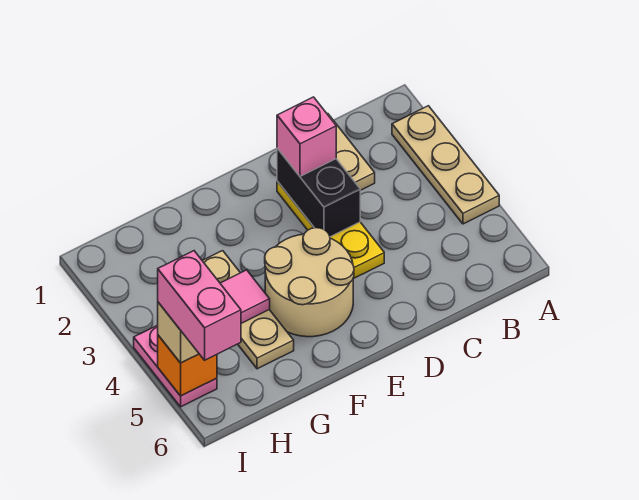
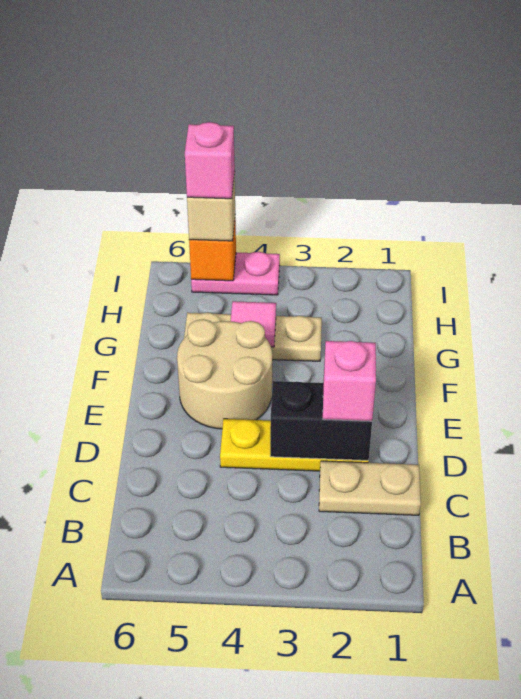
tan plate A2:A4 level 1 -> none
pink brick I5:I6 level 4 -> pink brick I5 level 4

